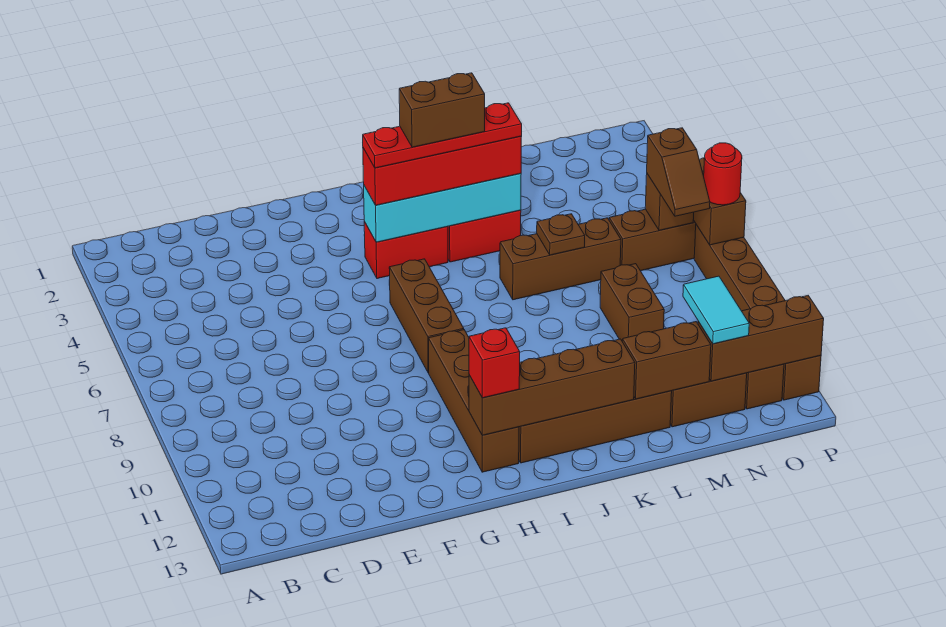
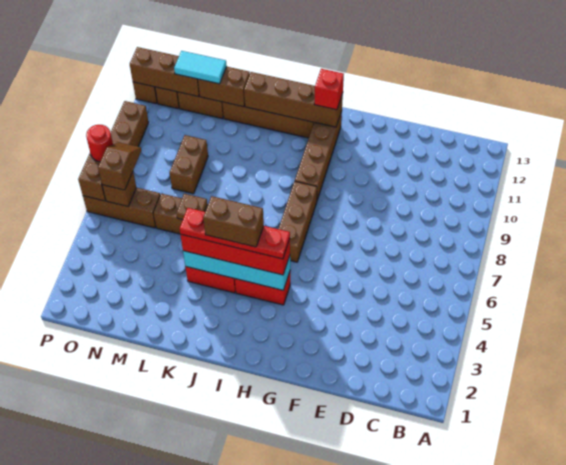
cyan tile N11:N12 level 3 -> cyan tile M12:N12 level 3

